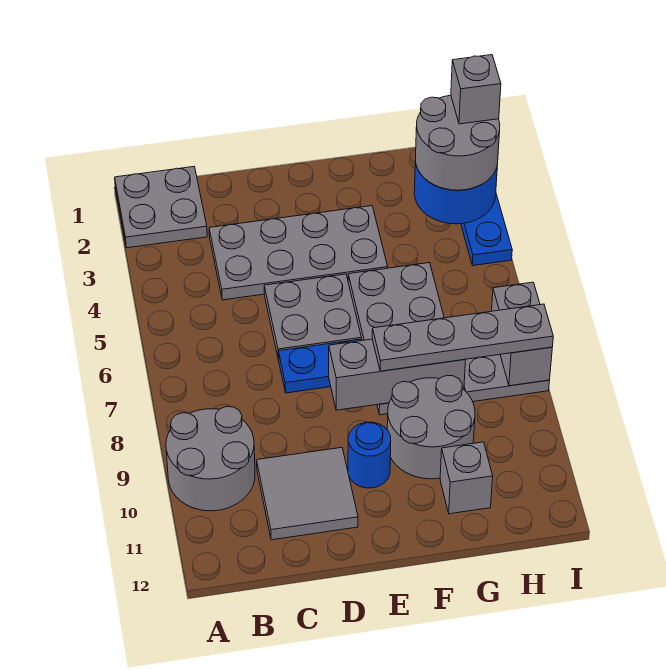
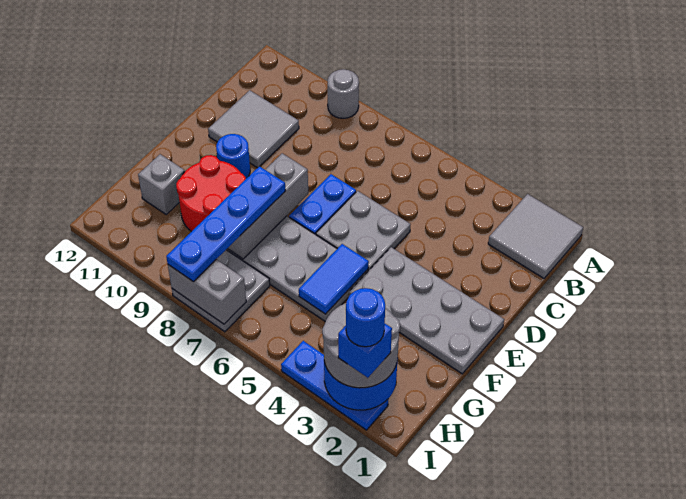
grey plate A1:B2 level 1 -> grey tile A1:B2 level 1
grey round brick A9:B10 level 1 -> grey round brick A9 level 1
grey plate C3:F4 level 1 -> grey plate E1:F4 level 1
none -> blue tile F5:G5 level 2
grey plate F8:I8 level 3 -> blue plate F8:I8 level 3
grey round brick F9:G10 level 1 -> red round brick F9:G10 level 1
grey brick I2 level 4 -> blue brick I2 level 4
none -> blue round brick I2 level 5

